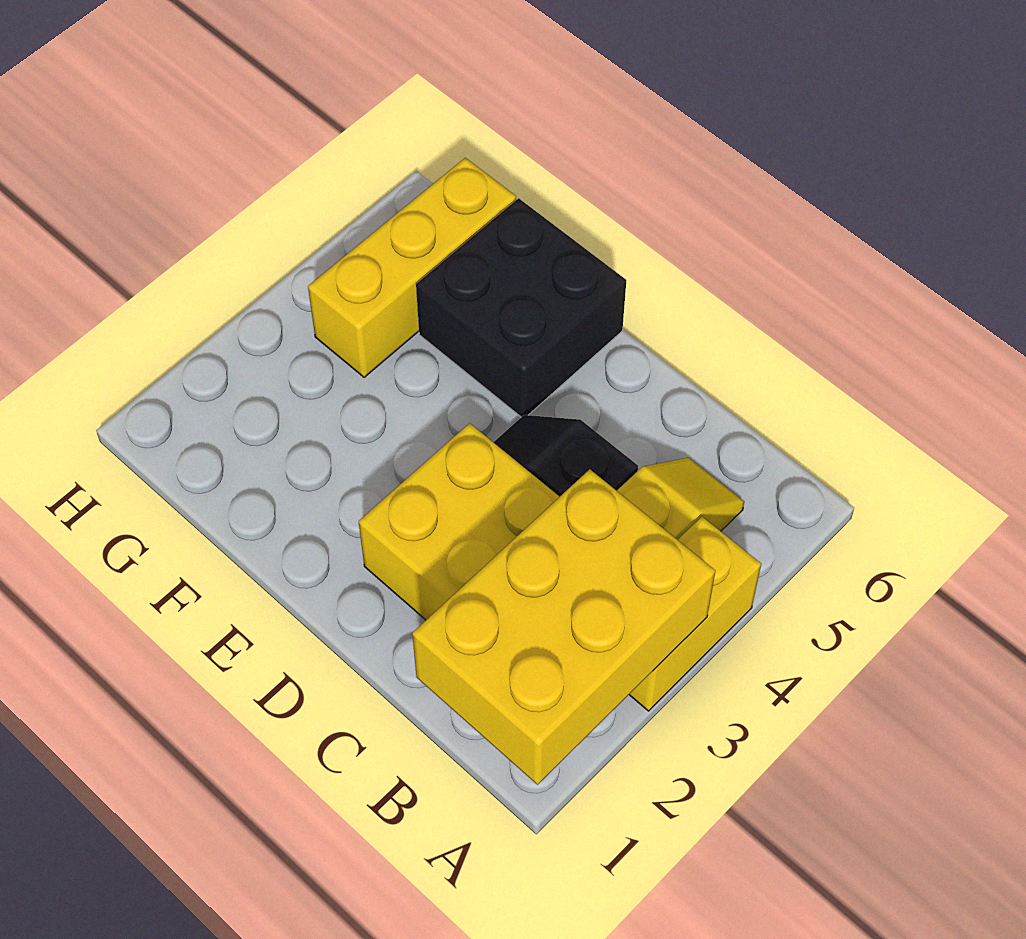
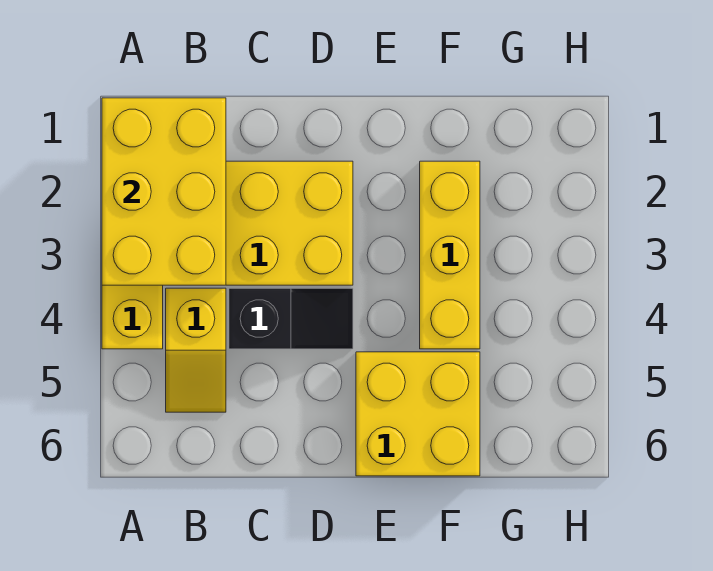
black brick E5:F6 level 1 -> yellow brick E5:F6 level 1
yellow brick G4:G6 level 1 -> yellow brick F2:F4 level 1

